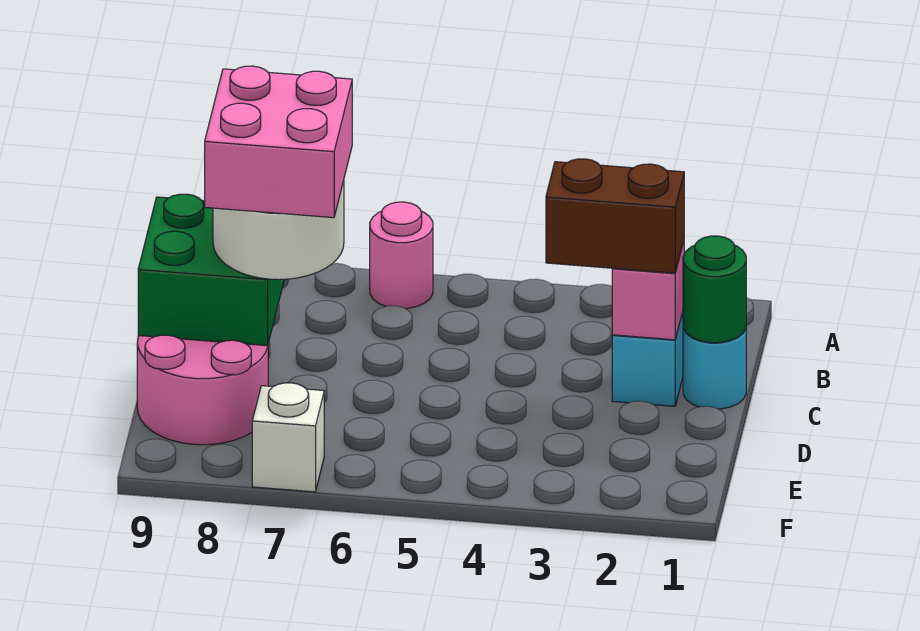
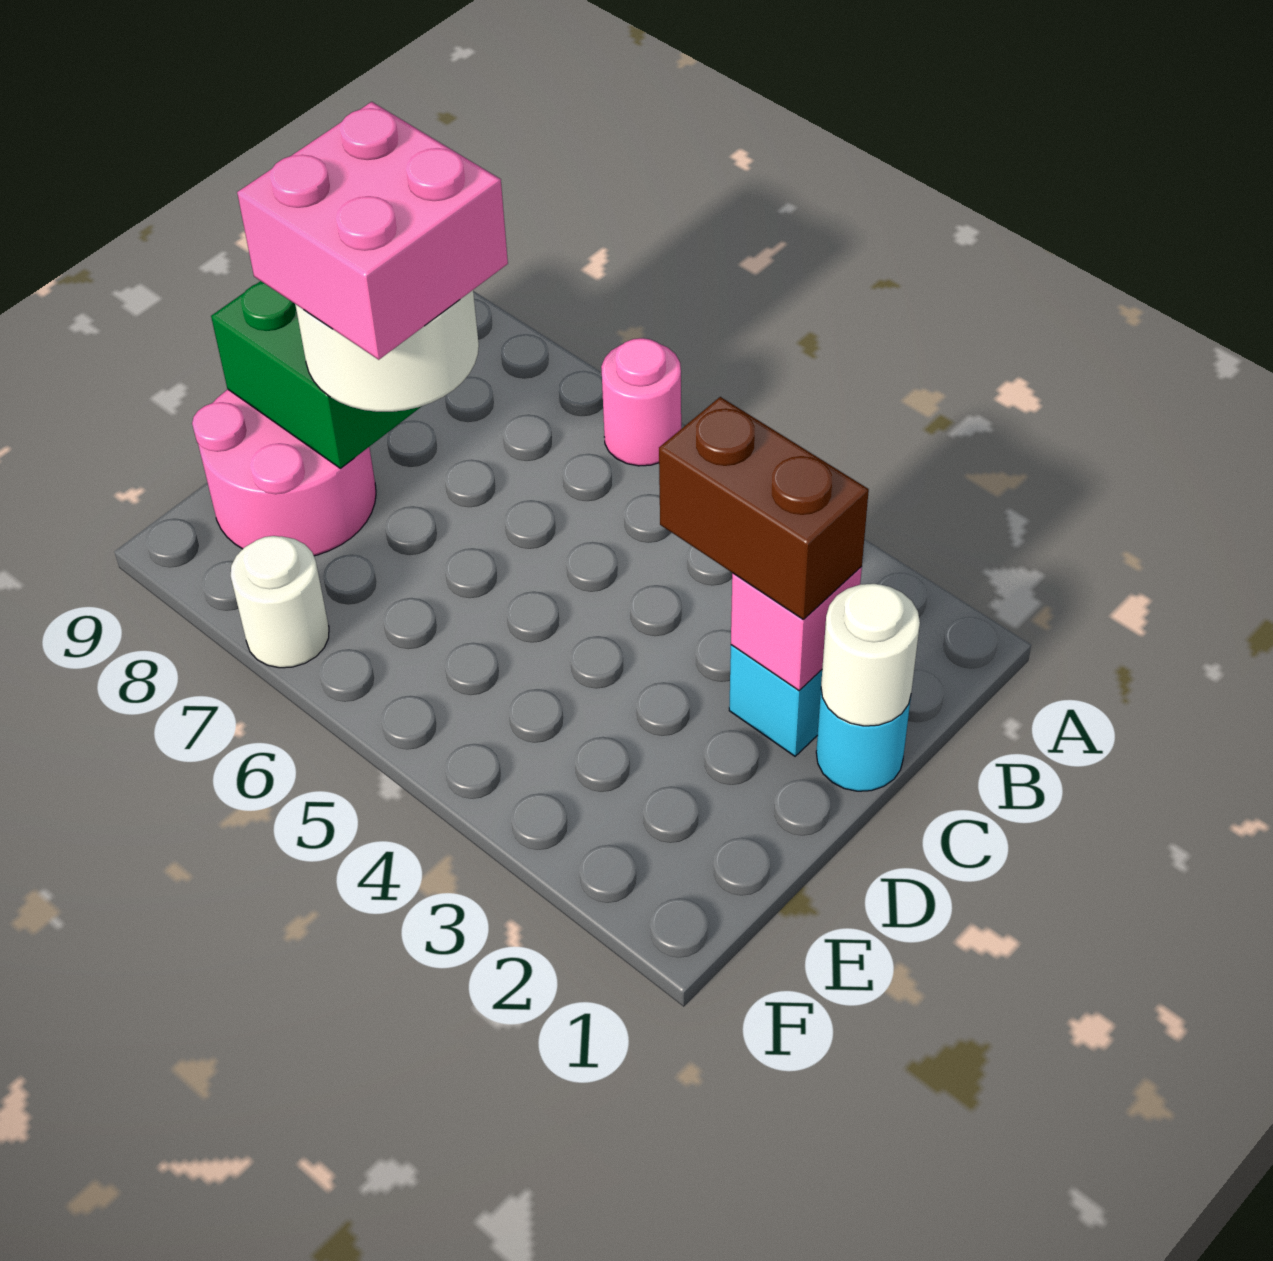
green round brick C1 level 2 -> white round brick C1 level 2
white brick F7 level 1 -> white round brick F7 level 1

